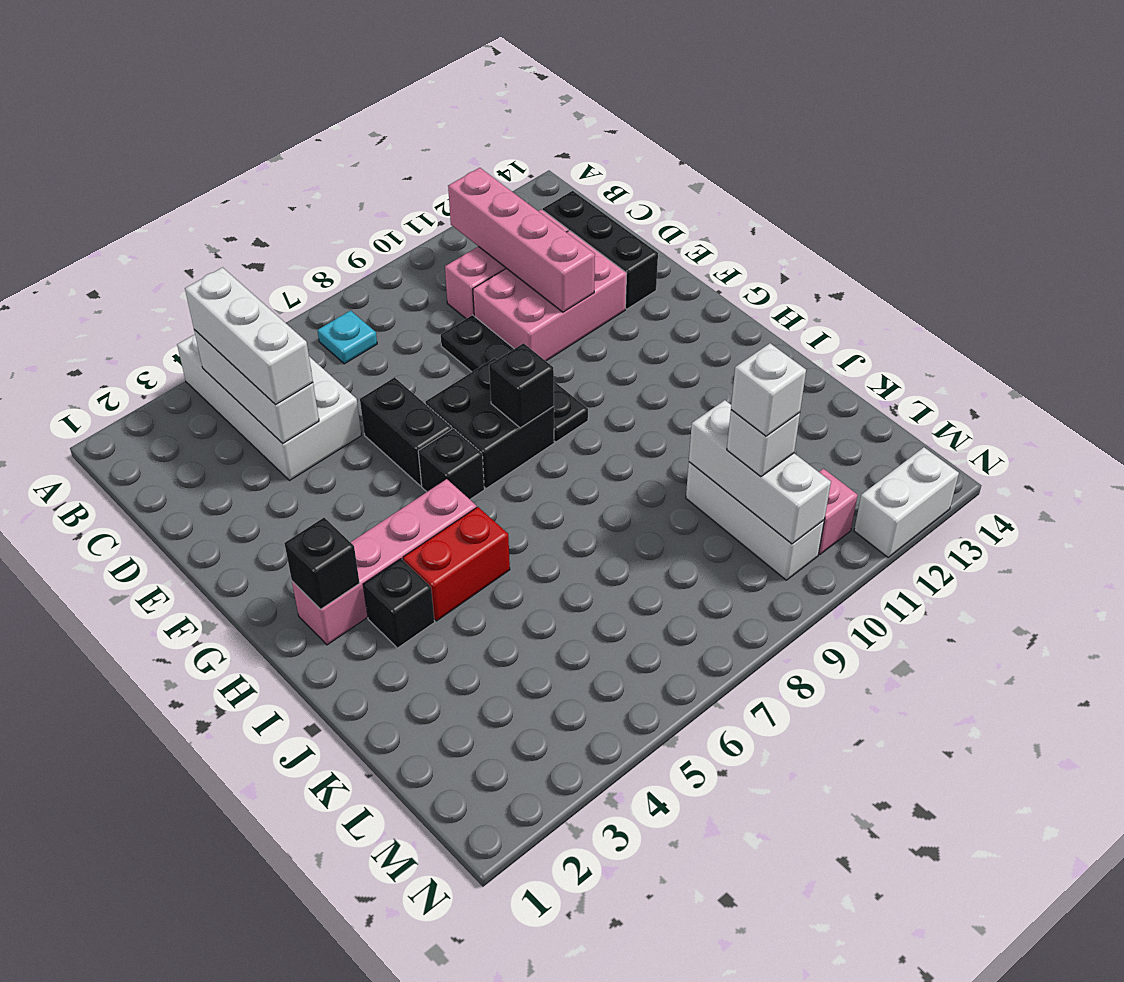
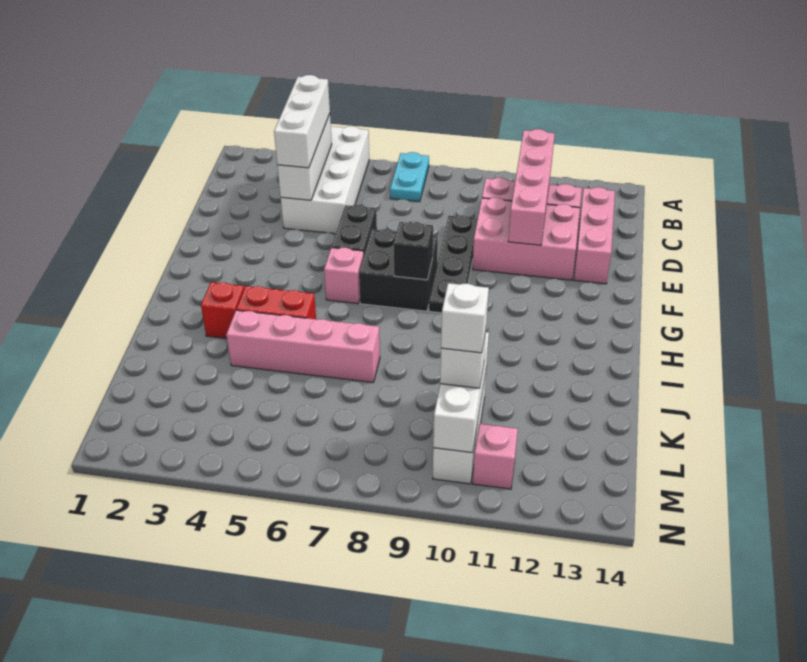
cyan plate B7 level 1 -> cyan plate A7:B7 level 1
black brick C13:E13 level 1 -> pink brick C13:E13 level 1
black brick G6 level 1 -> pink brick G6 level 1
pink brick H2:H5 level 1 -> pink brick J4:J7 level 1
black brick H2 level 2 -> none
black brick I3 level 1 -> red brick I3 level 1
white brick N12:N13 level 1 -> none

